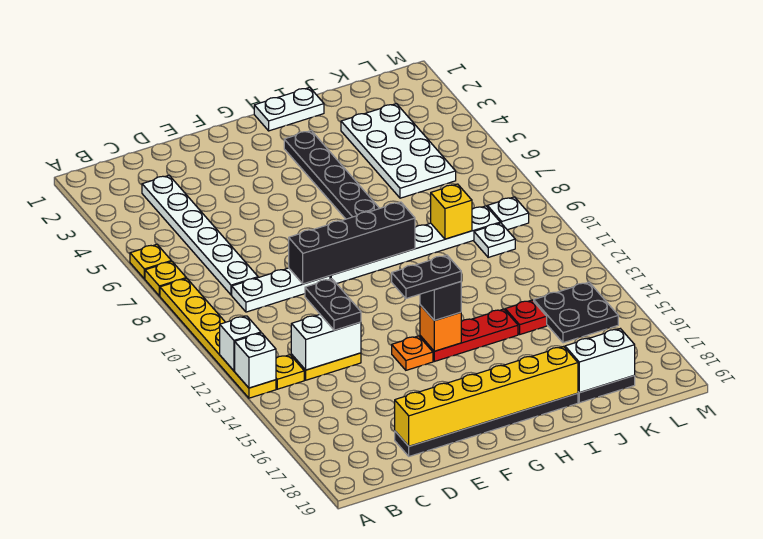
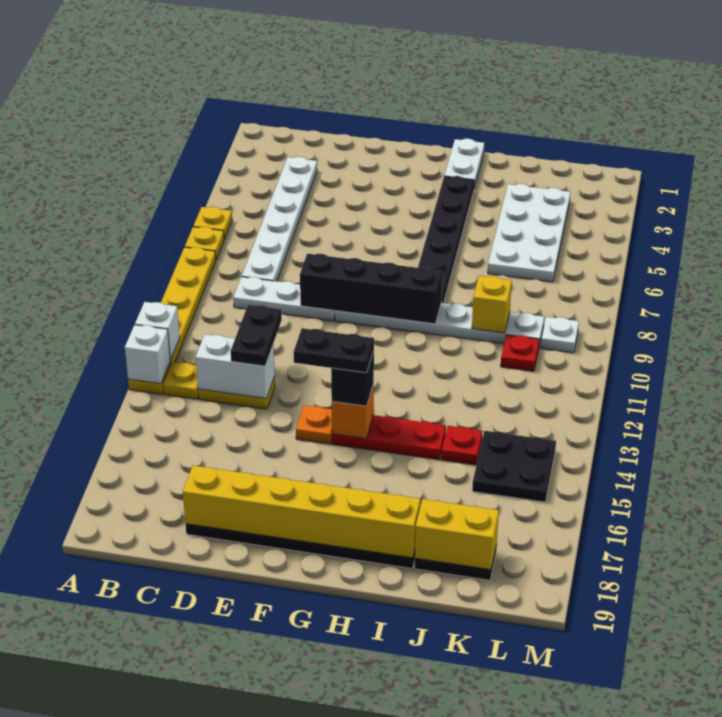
white plate H1:I1 level 1 -> white plate H1:H2 level 1
white brick J18:K18 level 2 -> yellow brick J18:K18 level 2
white plate K10 level 1 -> red plate K10 level 1

